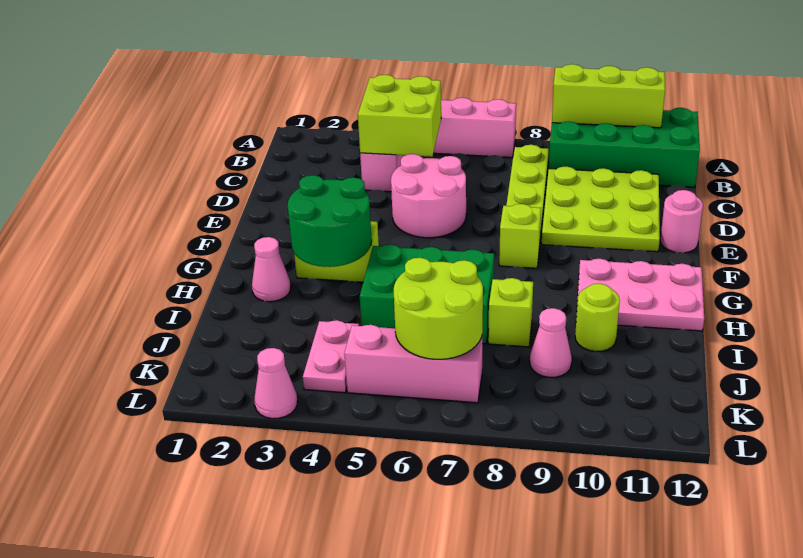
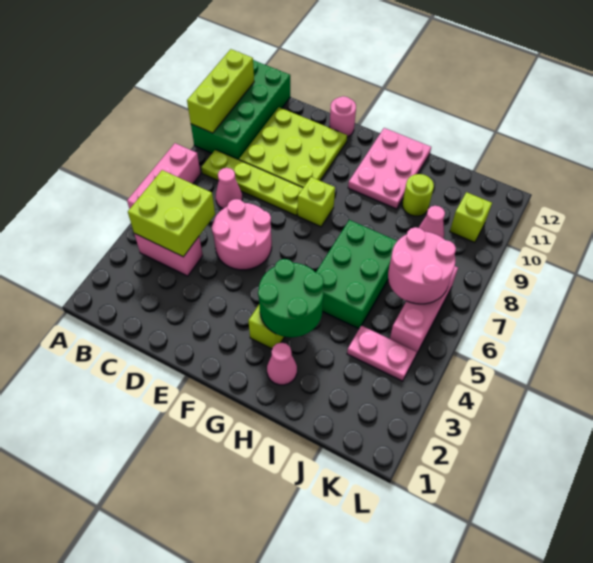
lime brick I8 level 1 -> lime brick K10 level 1
lime round brick J6:K7 level 2 -> pink round brick J6:K7 level 2
pink cone L3 level 1 -> pink cone C7 level 1

